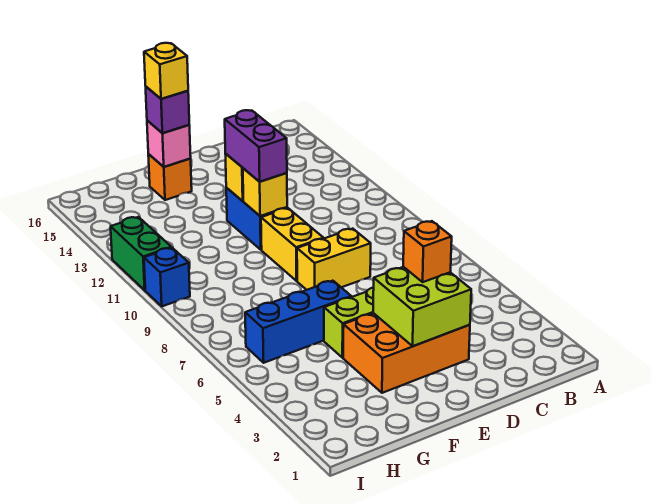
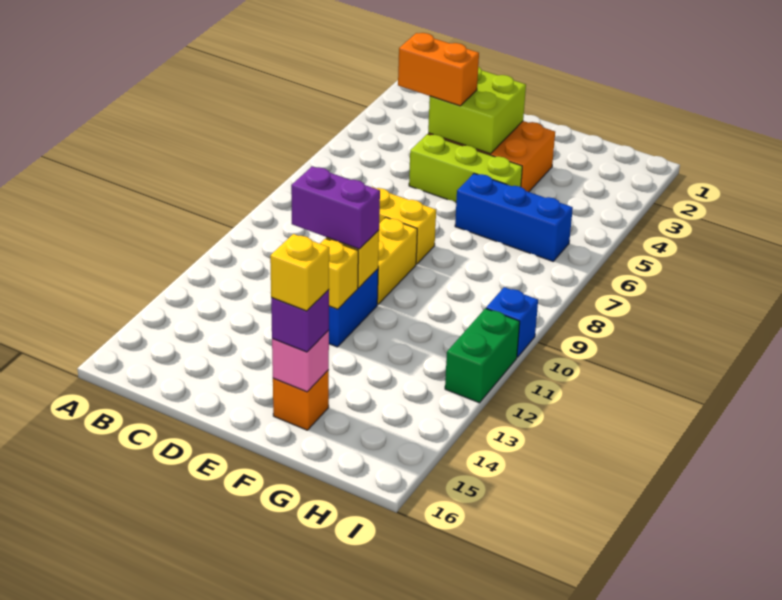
orange brick D4 level 3 -> orange brick C4:D4 level 3
purple brick E11:E12 level 3 -> purple brick D11:E11 level 3

